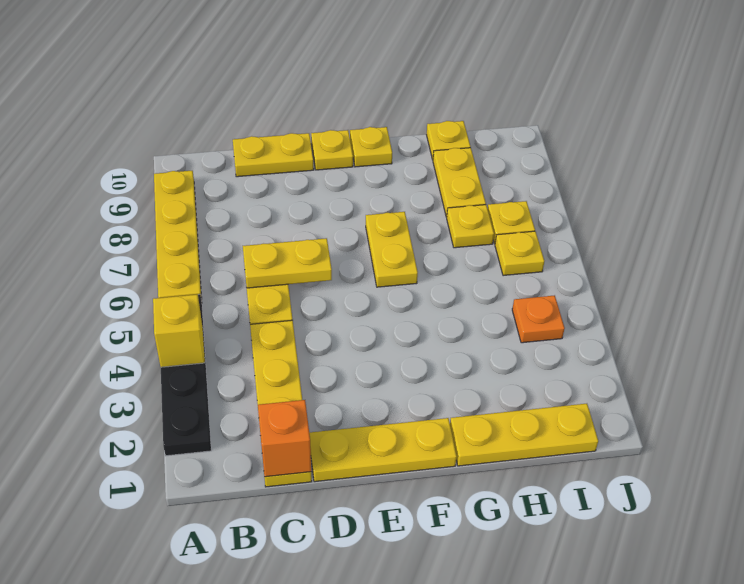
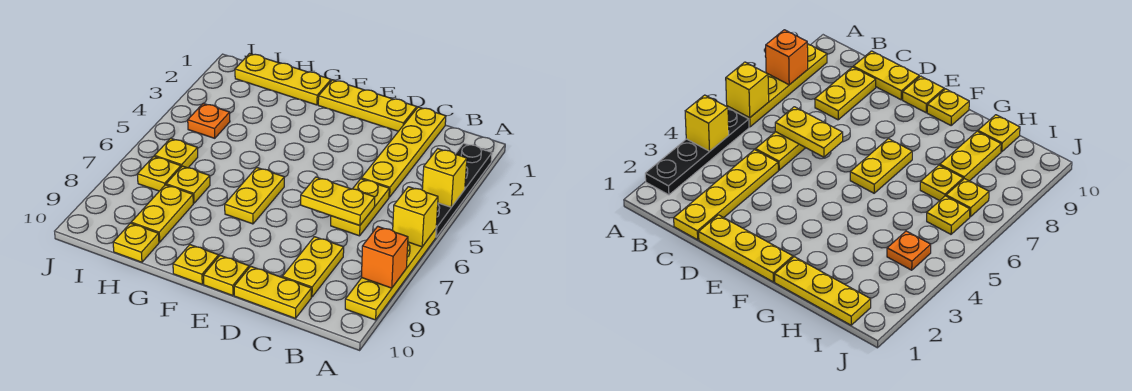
none -> yellow brick A6 level 2
orange brick C1 level 2 -> orange brick A8 level 2
none -> yellow plate C8:C9 level 1

